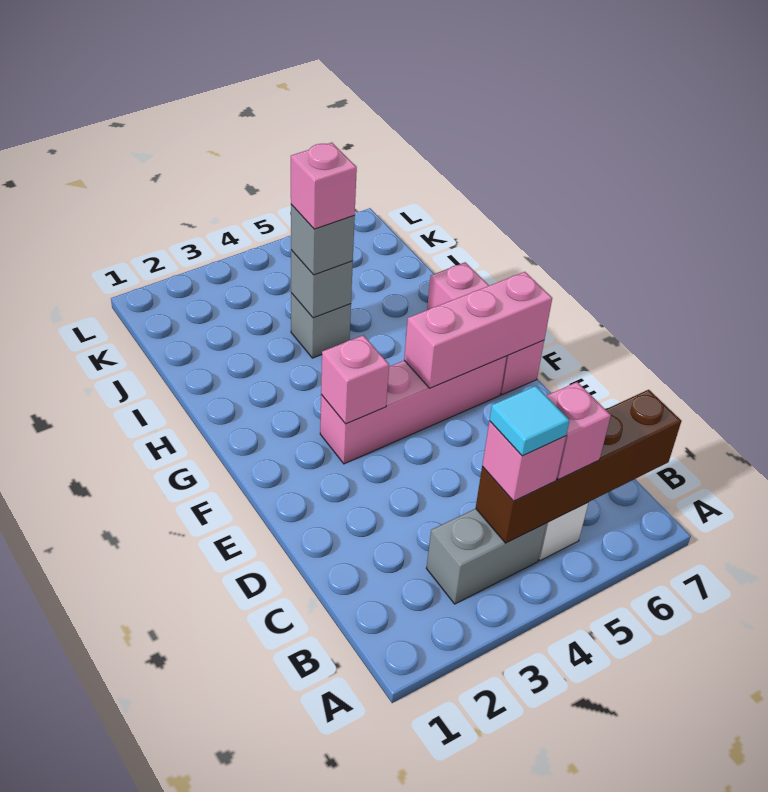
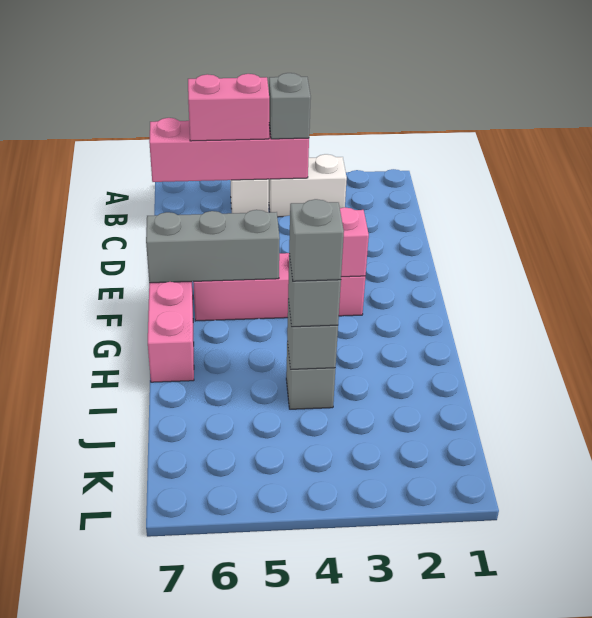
grey brick B3:B4 level 1 -> white brick B3:B4 level 1
brown brick B4:B7 level 2 -> pink brick B4:B7 level 2
pink brick B4 level 3 -> grey brick B4 level 3
cyan tile B4 level 4 -> none
pink brick B5 level 3 -> pink brick B5:B6 level 3
pink brick F5:F7 level 2 -> grey brick F5:F7 level 2
pink brick I4 level 4 -> grey brick I4 level 4

